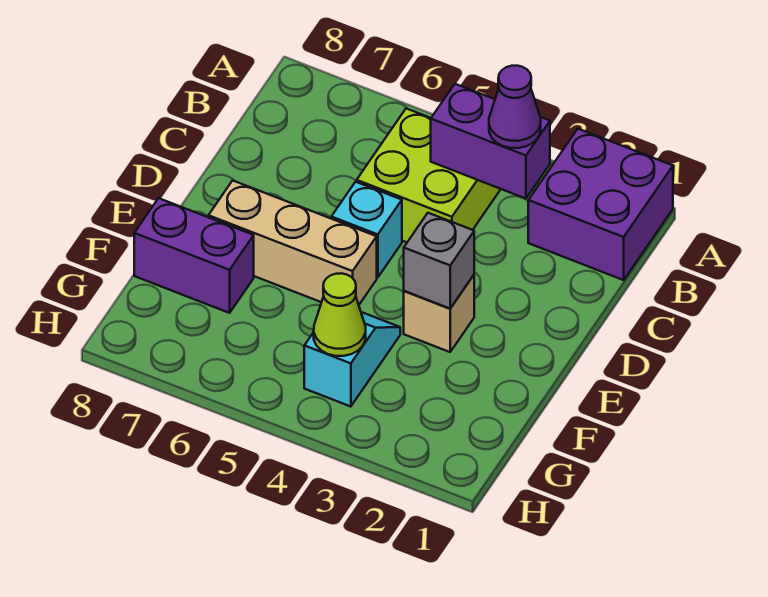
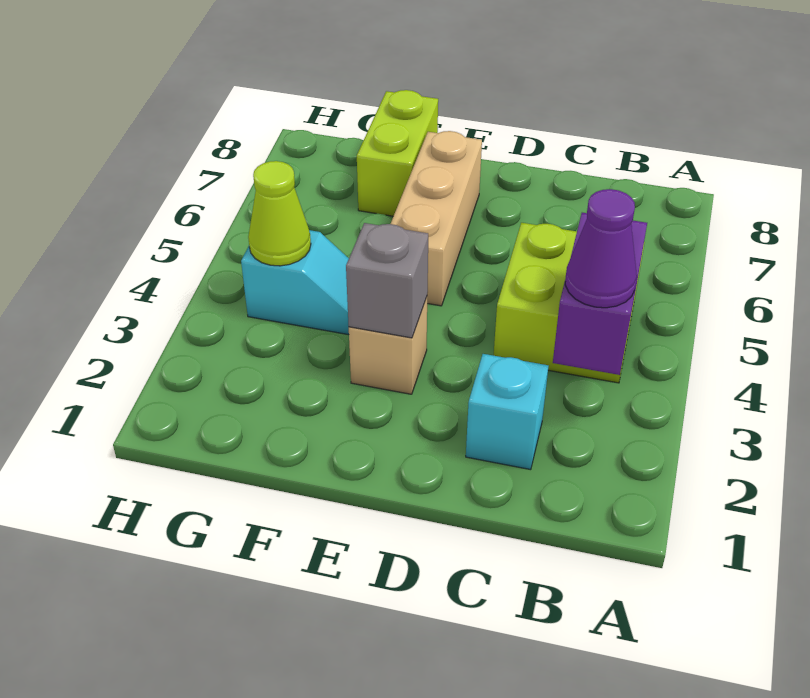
purple brick A1:B2 level 1 -> none
cyan brick D5 level 1 -> cyan brick C2 level 1
purple brick F7:F8 level 1 -> lime brick F7:F8 level 1

